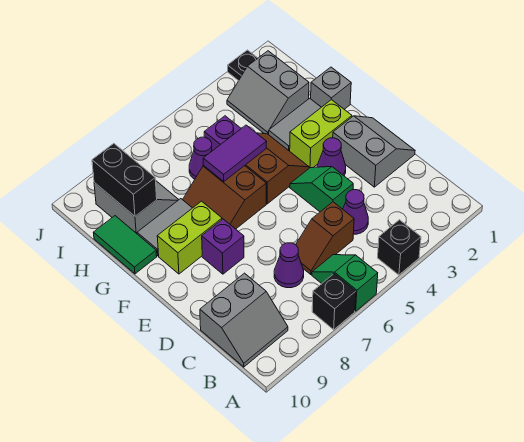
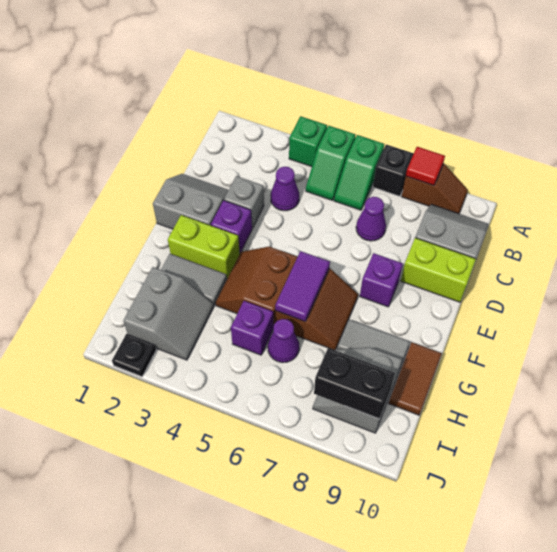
black brick A4 level 1 -> green brick A4 level 1
none -> red tile A8 level 2
brown slope C5:C6 level 1 top 5 -> brown slope A8:A9 level 1 top 8
grey slope D1:E2 level 1 top 2 -> grey slope D1:E2 level 1 top E
green slope D4:E4 level 1 top D -> green slope A5:B5 level 1 top A
purple cone E3 level 1 -> purple brick E3 level 1
lime brick F8:F9 level 1 -> lime brick D9:D10 level 1
grey brick G1 level 1 -> grey brick D3 level 1
purple tile G5:G6 level 2 -> purple tile F6:G6 level 2
green tile G10:H10 level 1 -> brown tile G10:H10 level 1
black brick H9:I9 level 2 -> black brick I8:I9 level 2

